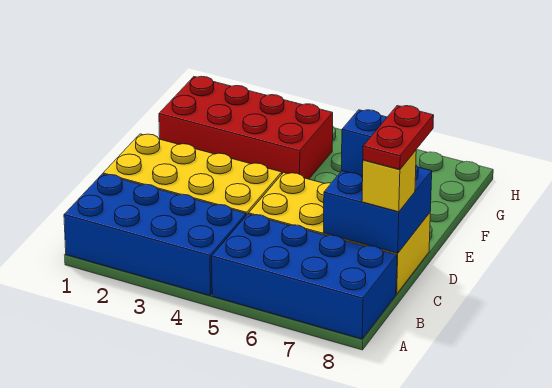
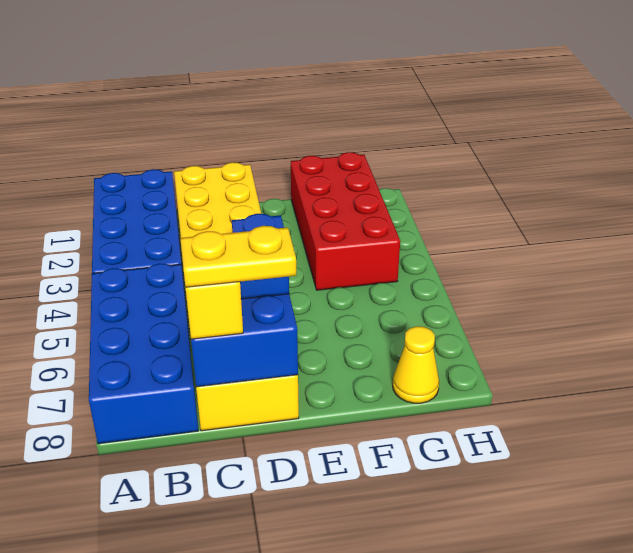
red plate C8:D8 level 4 -> yellow plate C8:D8 level 4
none -> yellow cone G8 level 1

